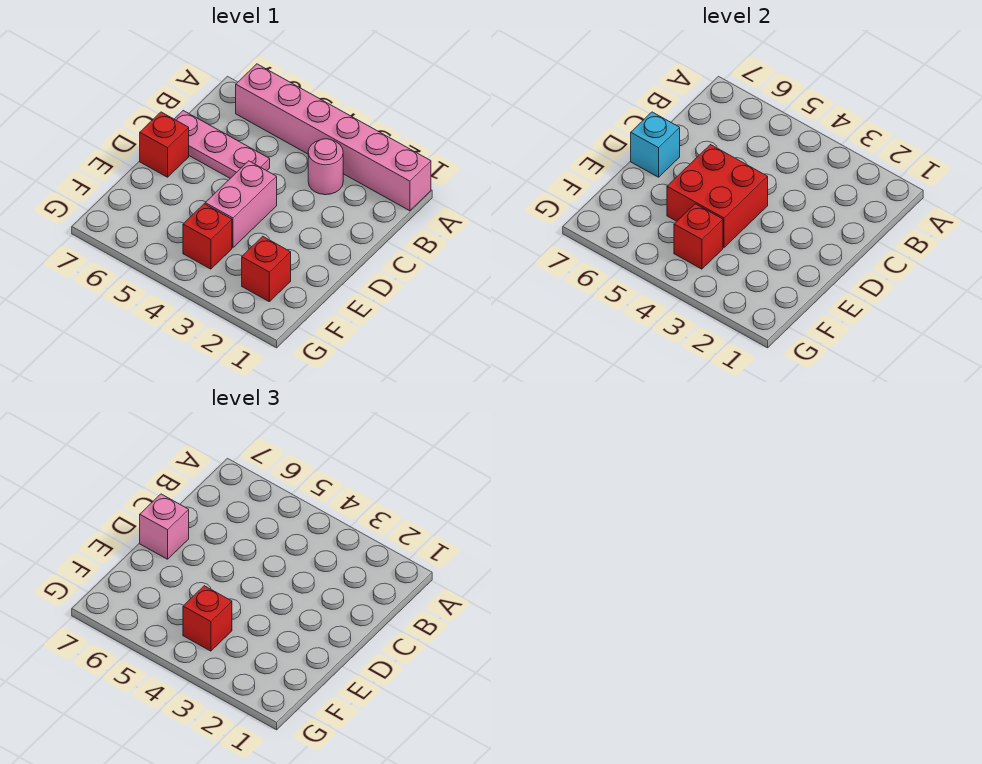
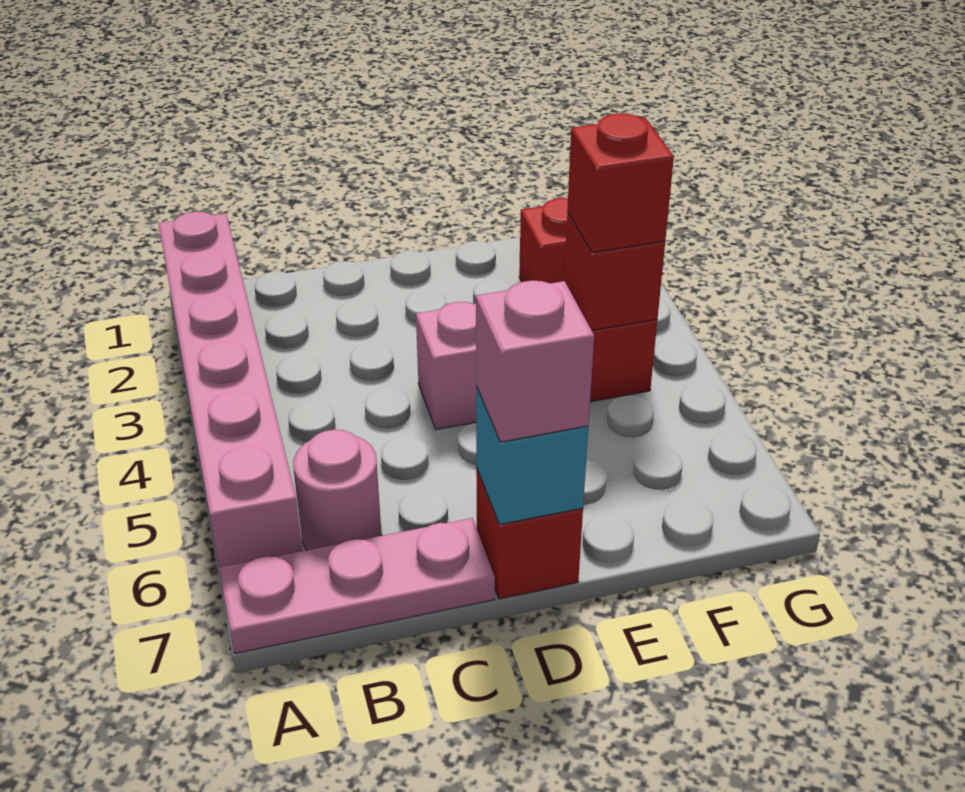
pink round brick B3 level 1 -> pink round brick B6 level 1
pink plate C5:C7 level 1 -> pink plate A7:C7 level 1
red brick D4:E5 level 2 -> none

